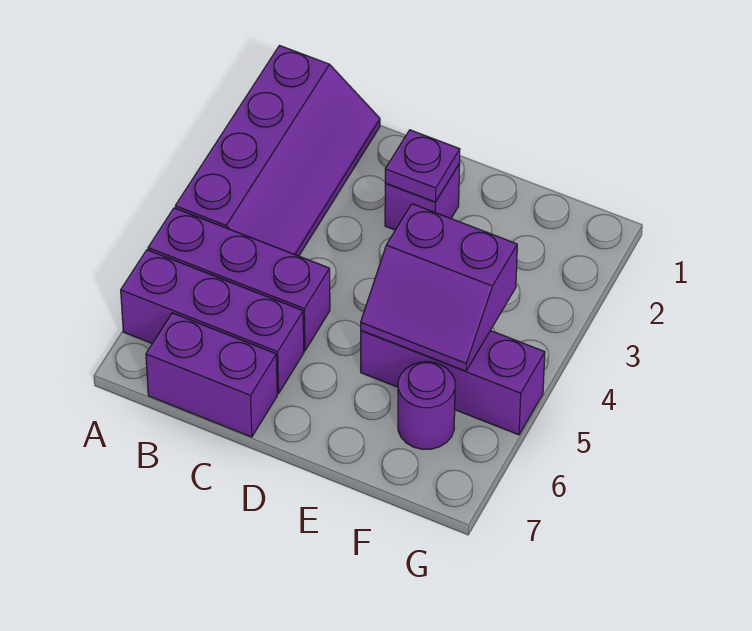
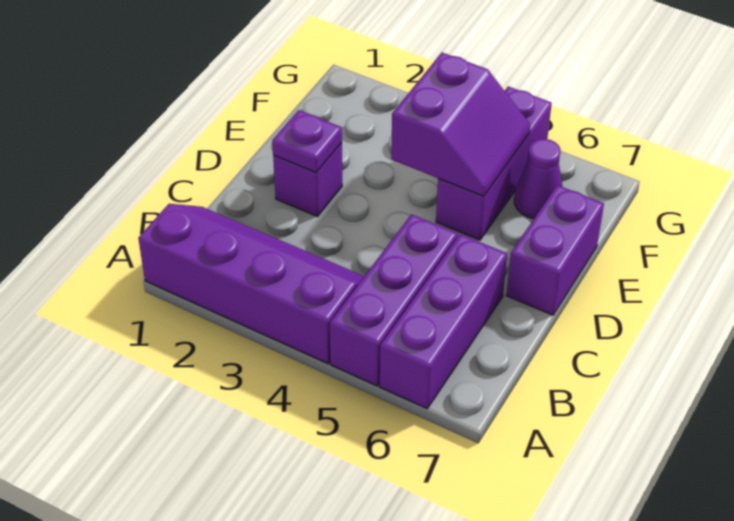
purple brick B7:C7 level 1 -> purple brick D7:E7 level 1
purple round brick F6 level 1 -> purple cone F6 level 1

